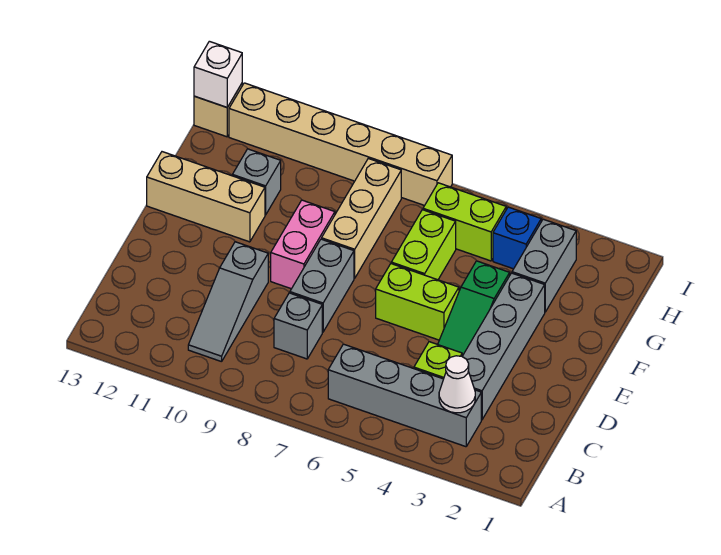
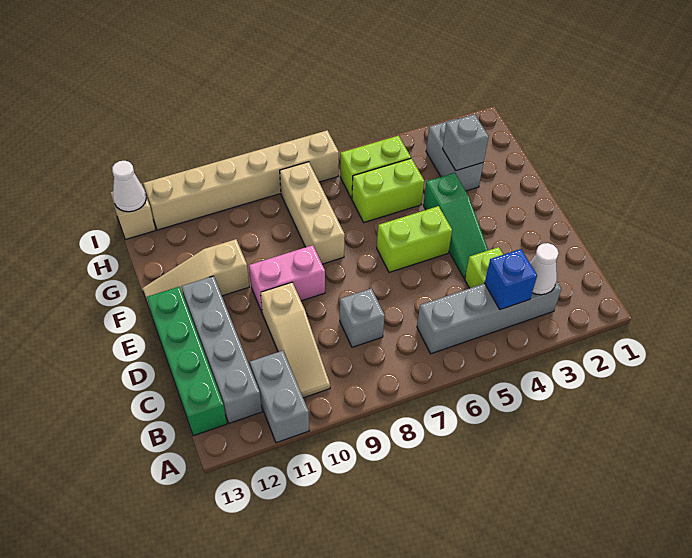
grey slope B10:D10 level 1 top D -> tan slope B10:D10 level 1 top D
none -> green brick B13:E13 level 1
grey brick C3:F3 level 1 -> grey brick B12:E12 level 1
grey brick D8:E8 level 1 -> grey brick A11:B11 level 1
pink brick E9:F9 level 1 -> pink brick E9:E10 level 1
lime brick F6:G6 level 1 -> lime brick G5:G6 level 1
tan brick F11:F13 level 1 -> tan slope F11:F13 level 1 top 11
grey brick G11 level 1 -> grey brick G3 level 2
blue brick H4 level 1 -> blue brick B4 level 2
white brick I13 level 2 -> white cone I13 level 2

